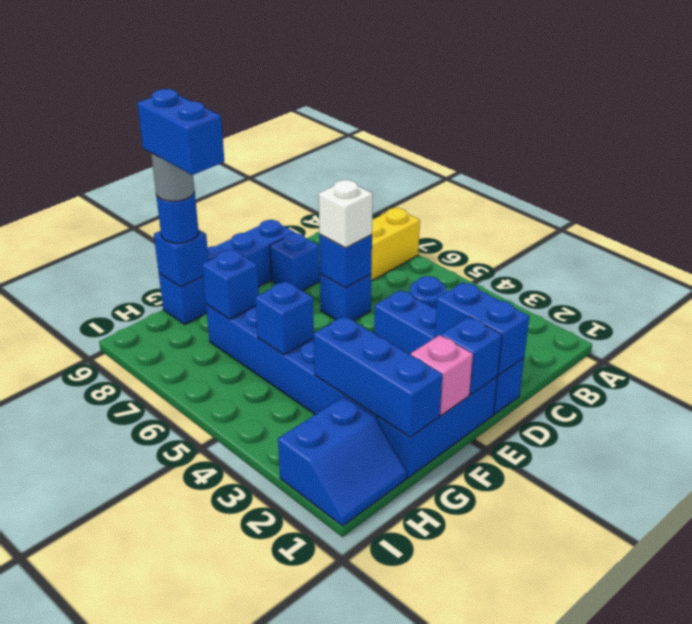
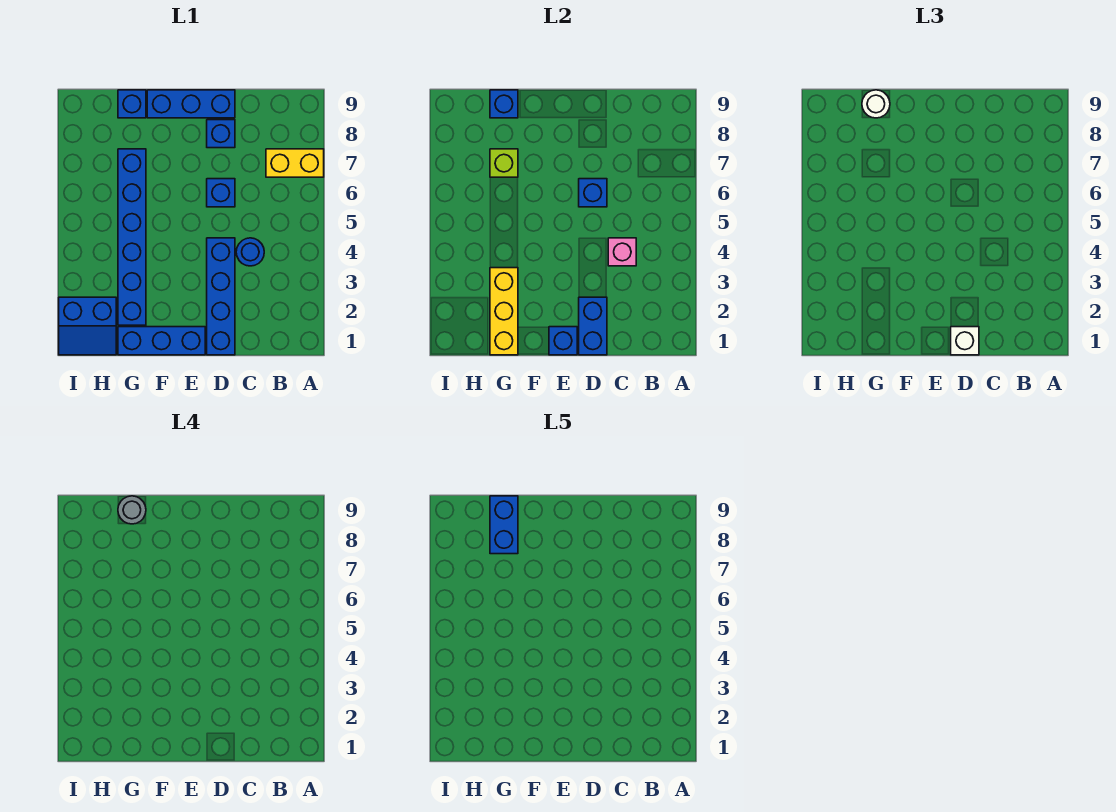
white brick D6 level 3 -> white brick D1 level 3
pink brick F1 level 2 -> pink brick C4 level 2
blue brick G1:G3 level 2 -> yellow brick G1:G3 level 2
blue brick G5 level 2 -> none
blue brick G7 level 2 -> lime brick G7 level 2
blue round brick G9 level 3 -> white round brick G9 level 3

